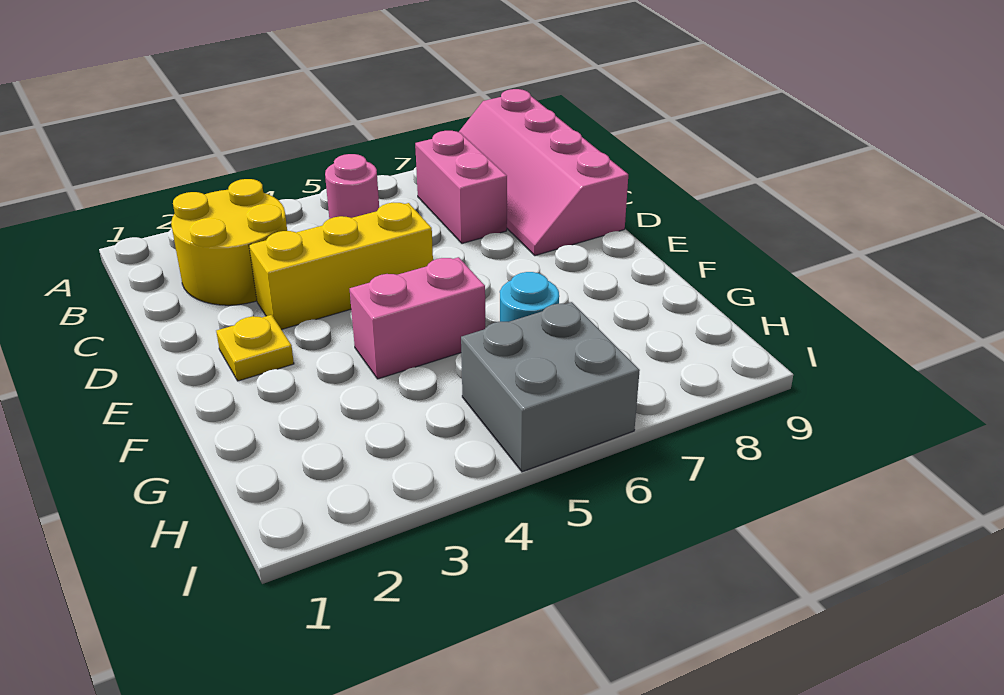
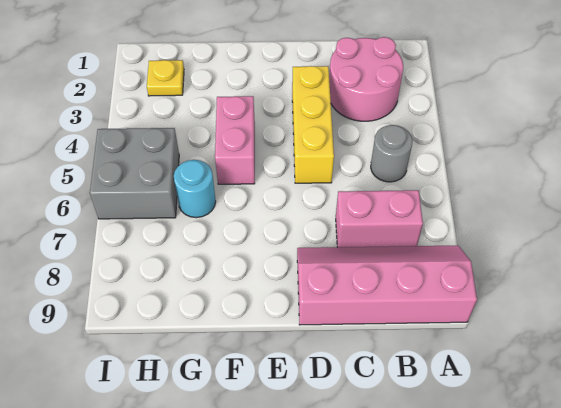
yellow round brick B2:C3 level 1 -> pink round brick B2:C3 level 1
pink round brick B5 level 1 -> grey round brick B5 level 1
yellow plate E2 level 1 -> yellow plate H2 level 1

